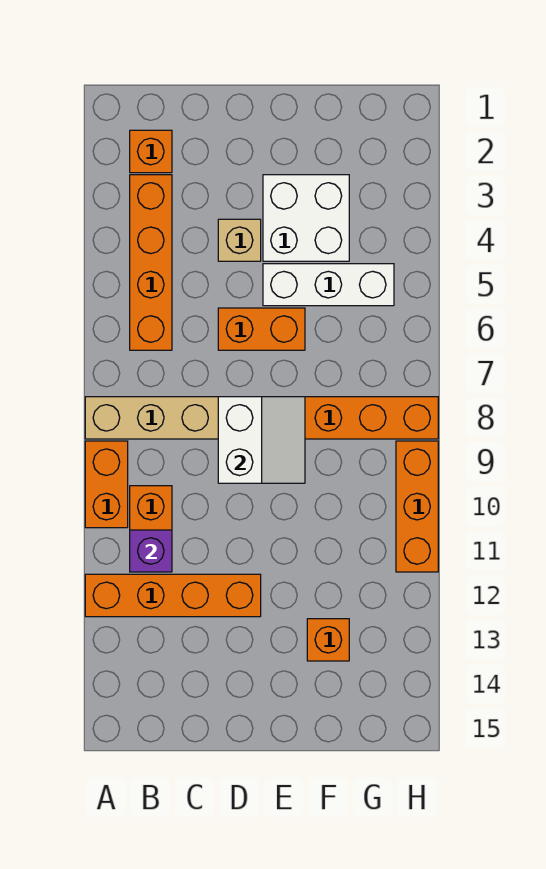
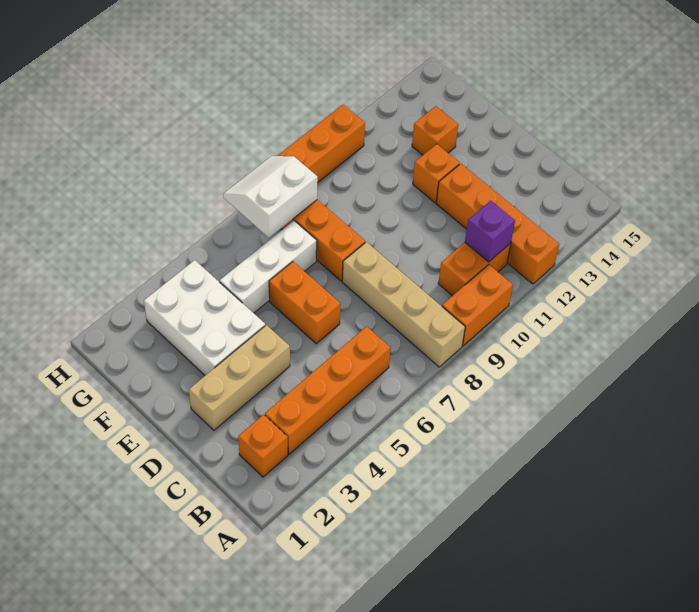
tan brick D4 level 1 -> tan brick D2:D4 level 1
white slope D8:E9 level 2 top D -> white slope G7:H8 level 2 top G
white brick E3:F4 level 1 -> white brick E3:G4 level 1
white brick E5:G5 level 1 -> white brick F5:F7 level 1
none -> orange brick E12 level 1

